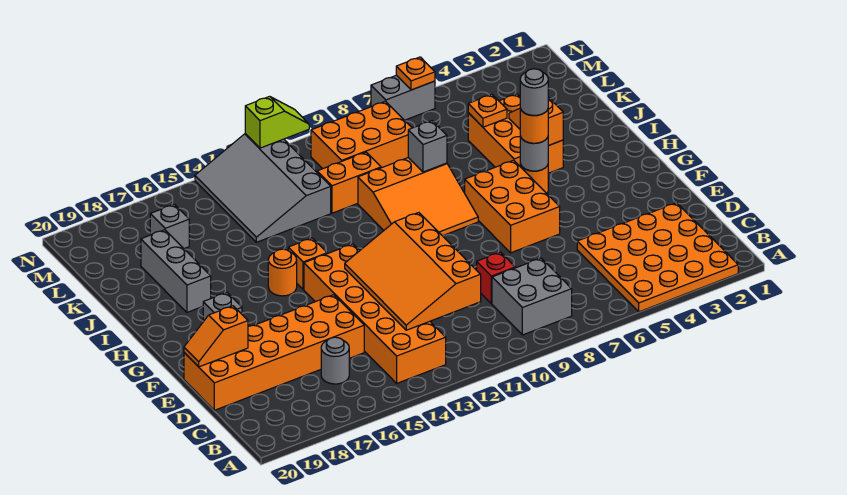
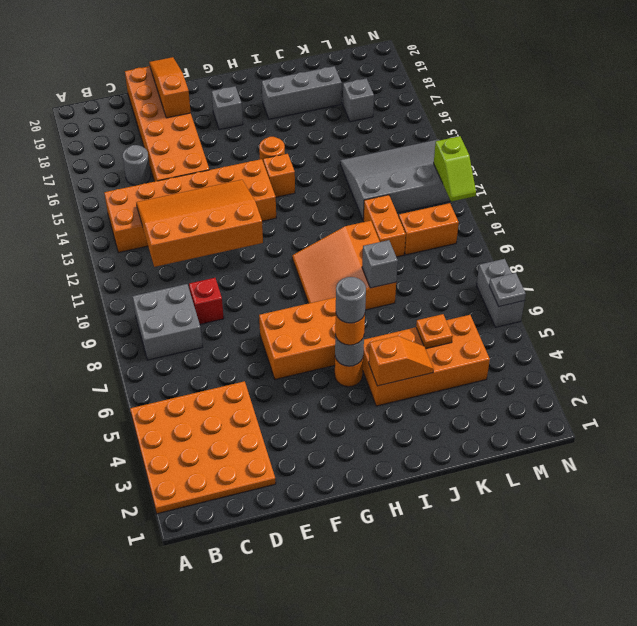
orange slope E19:E20 level 2 top 19 -> orange slope E18:E20 level 2 top 18
orange brick I4:K5 level 1 -> orange brick I4:L5 level 1
orange brick L8:M10 level 1 -> orange brick L10:M10 level 1
orange plate N6 level 2 -> grey plate N6 level 2

